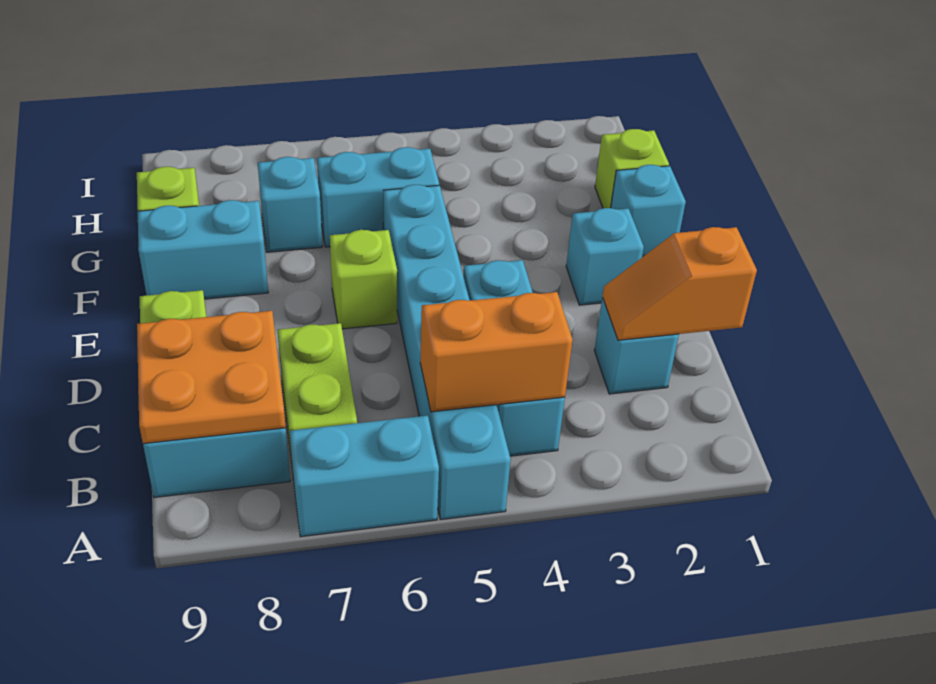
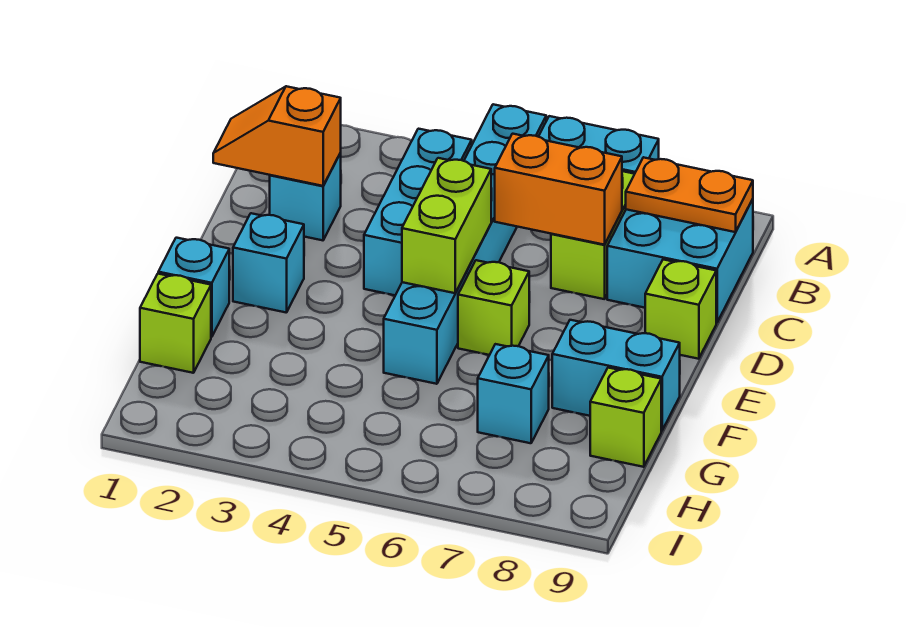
orange brick B4:B5 level 2 -> orange brick C6:C7 level 2
orange plate B8:C9 level 2 -> orange plate B8:B9 level 2
orange slope C1:C2 level 2 top 1 -> orange slope C1:C2 level 2 top 2
none -> lime brick D5:E5 level 2
cyan brick G5:G6 level 1 -> none

